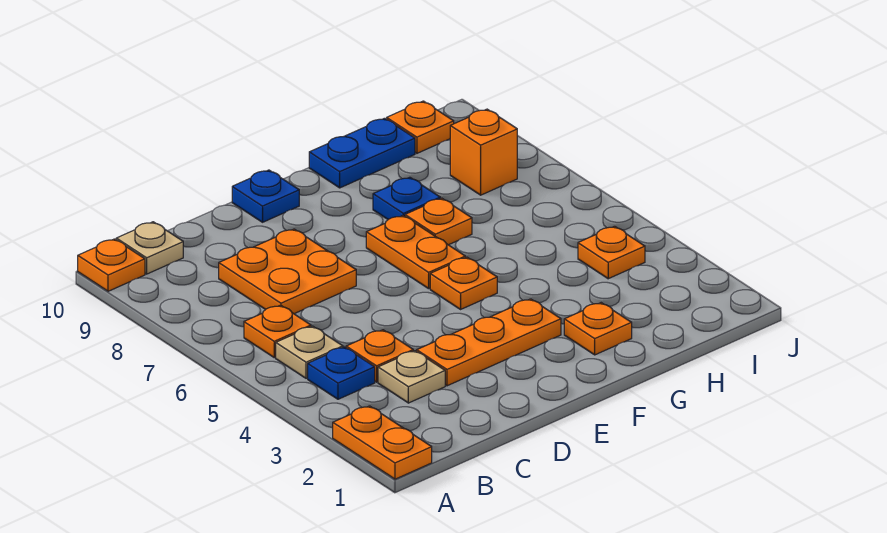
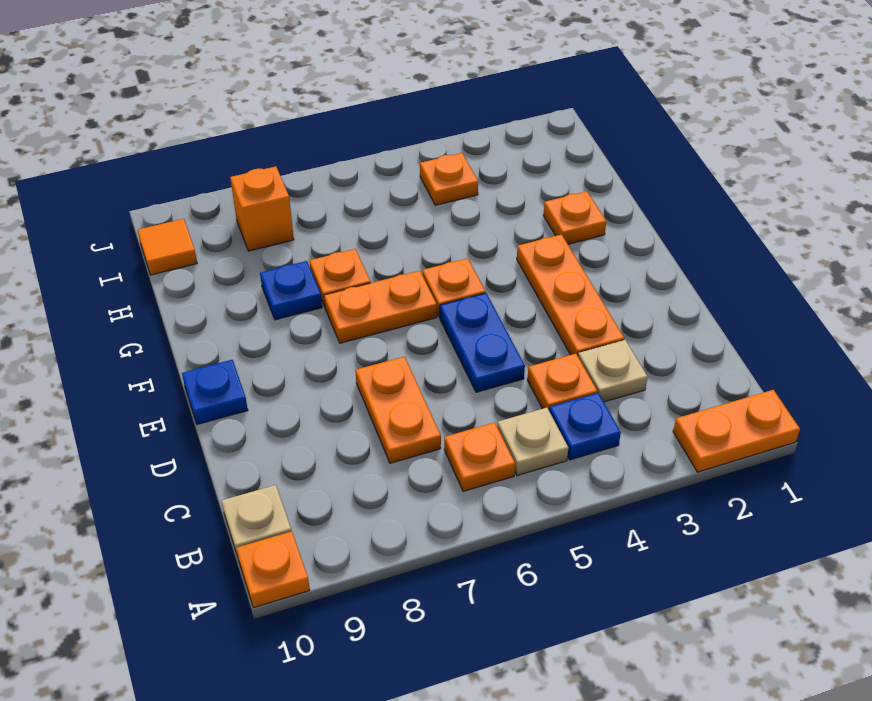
orange plate C7:D8 level 1 -> orange plate C7:D7 level 1
blue plate G10:H10 level 1 -> blue plate D5:E5 level 1
orange plate I10 level 1 -> orange tile I10 level 1

